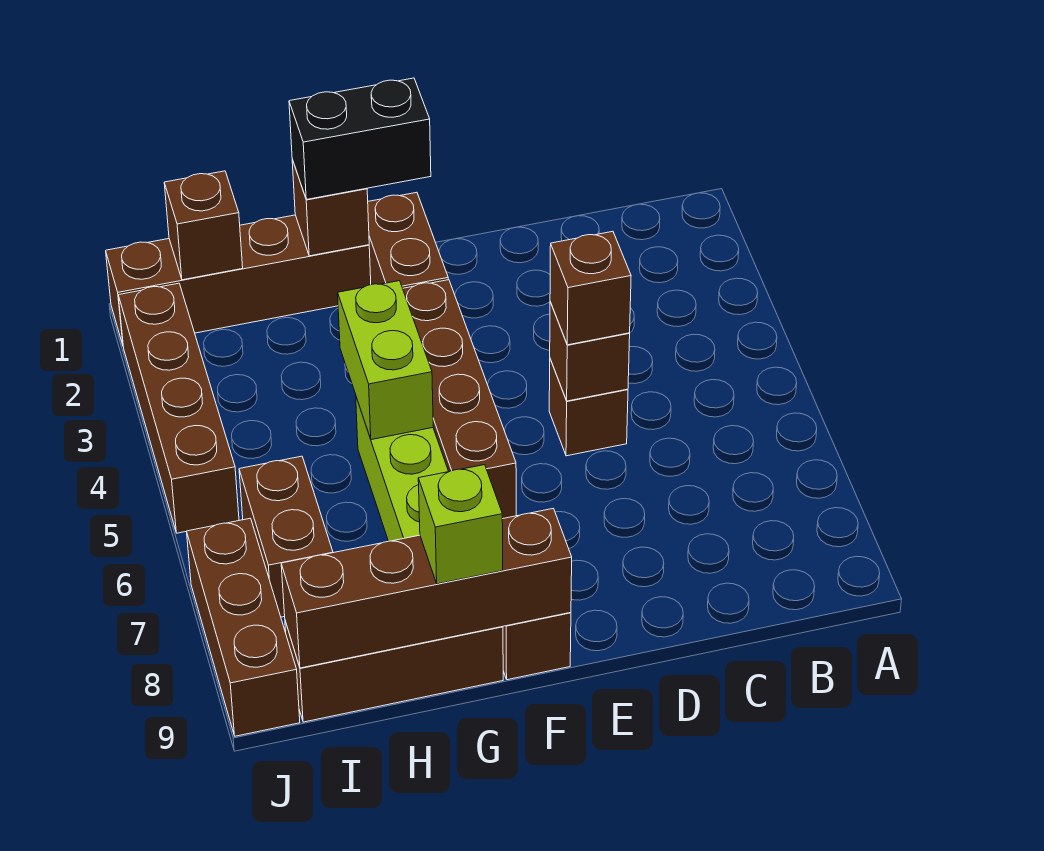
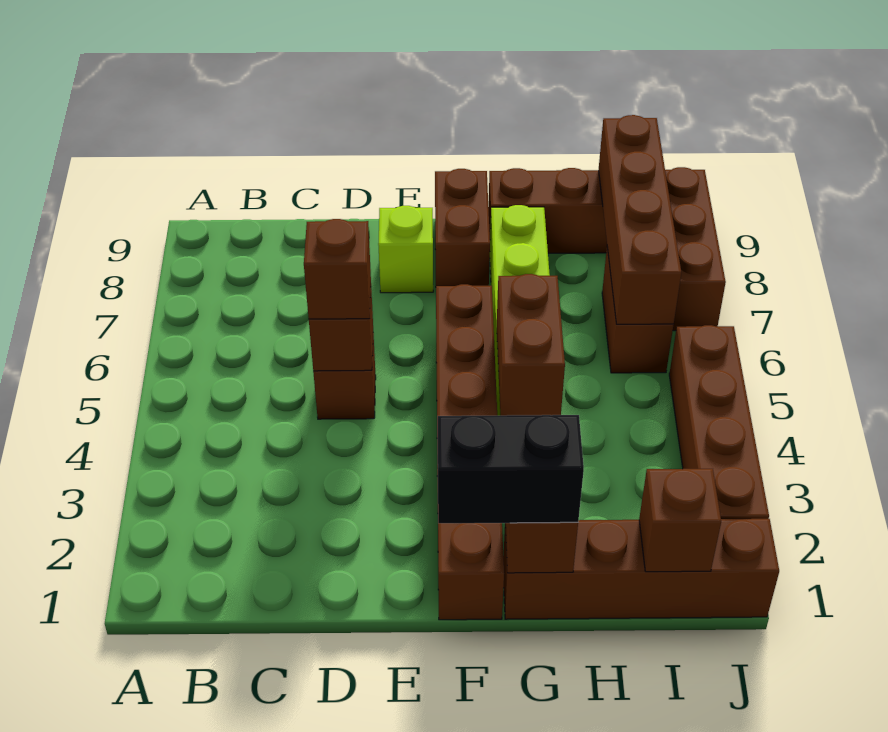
brown brick F9:I9 level 2 -> brown brick I6:I9 level 2
lime brick G4:G5 level 2 -> brown brick G4:G5 level 2
lime brick G9 level 3 -> lime brick E8 level 1

